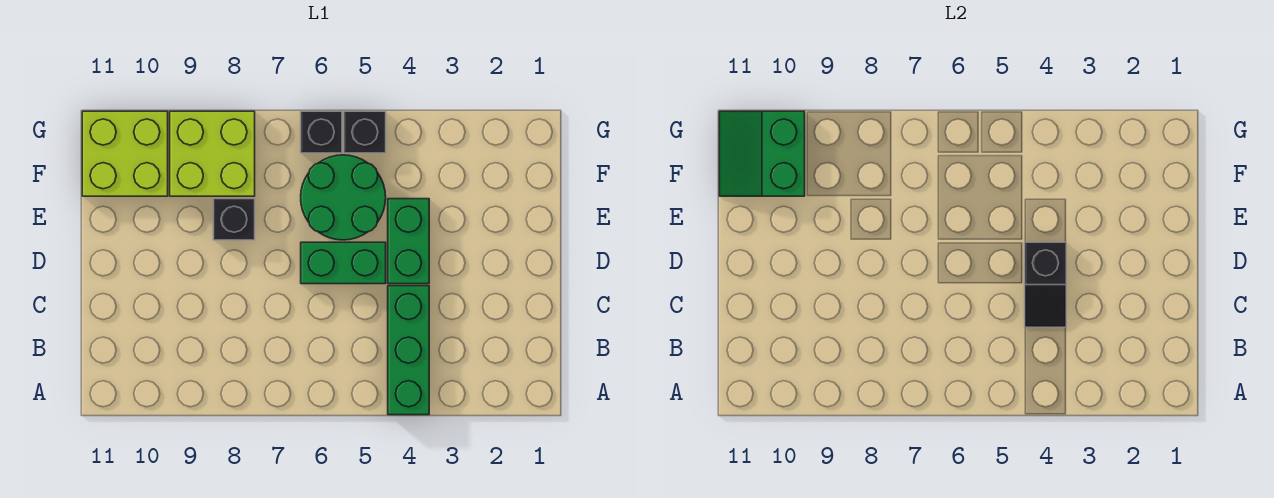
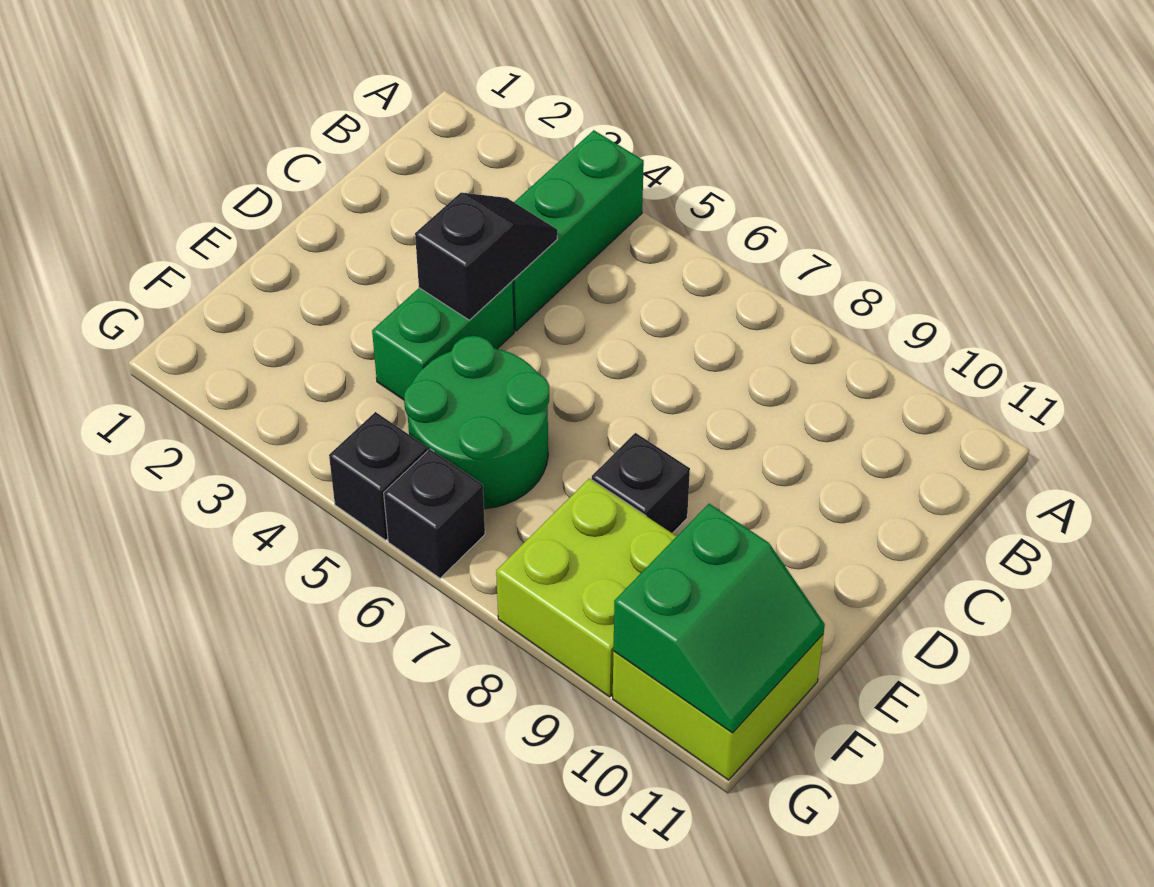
green brick D5:D6 level 1 -> none

